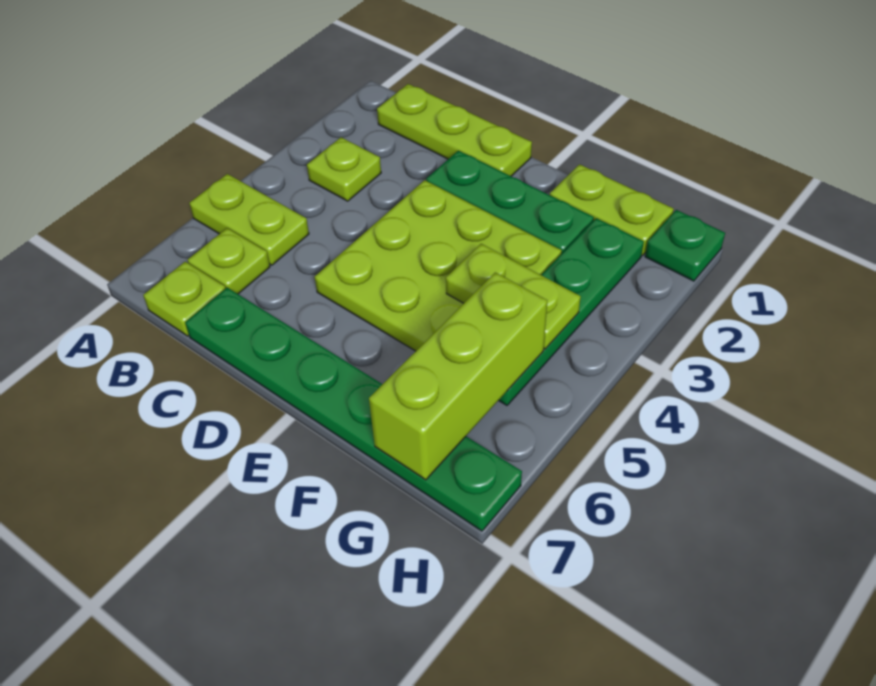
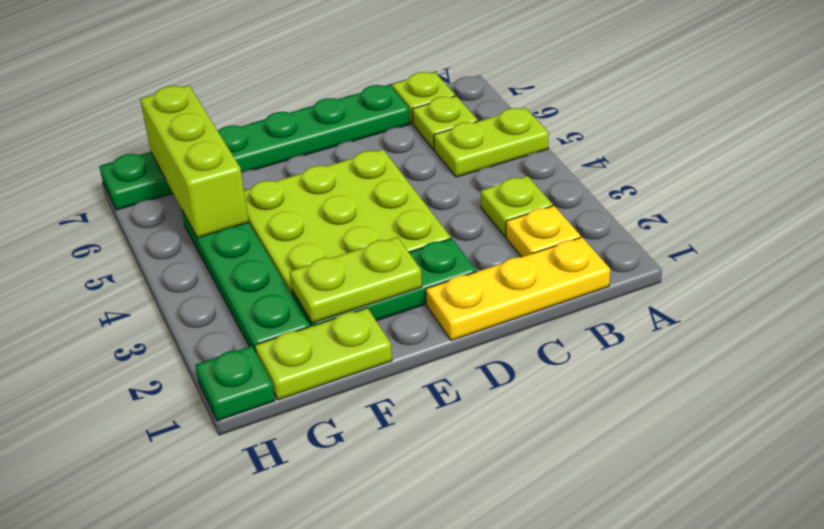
lime plate B1:D1 level 1 -> yellow plate B1:D1 level 1
none -> yellow plate B2 level 1
lime plate F4:G4 level 2 -> lime plate E2:F2 level 2

